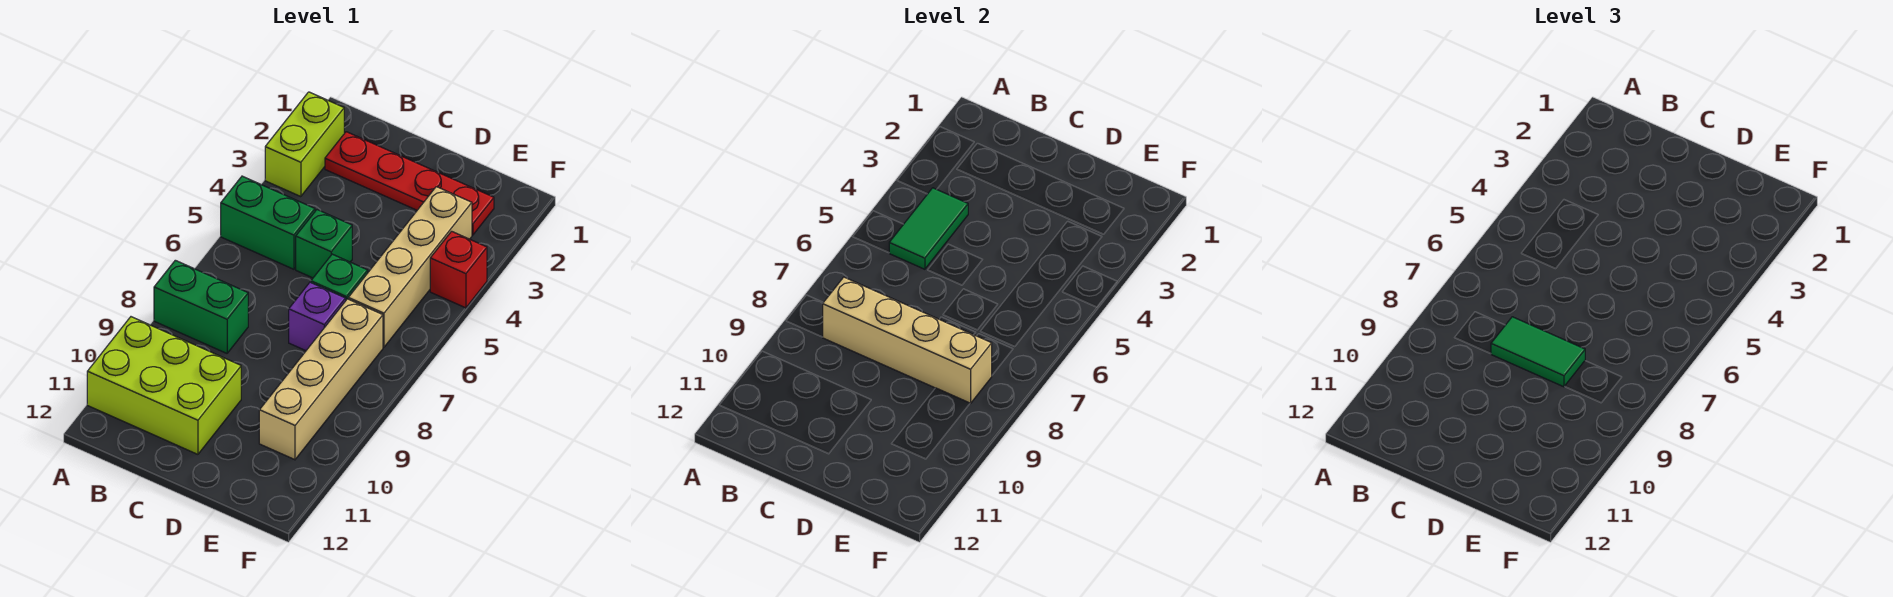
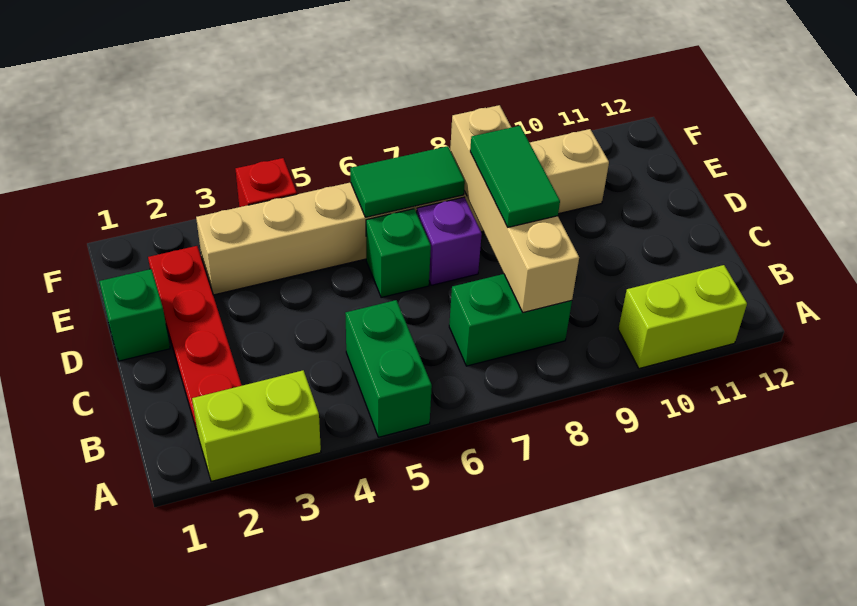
green brick A8:B8 level 1 -> green brick B7:B8 level 1
lime brick A10:C11 level 1 -> lime brick A10:A11 level 1
green tile B4:B5 level 2 -> green tile E6:E7 level 2
green brick C5 level 1 -> green brick D1 level 1

